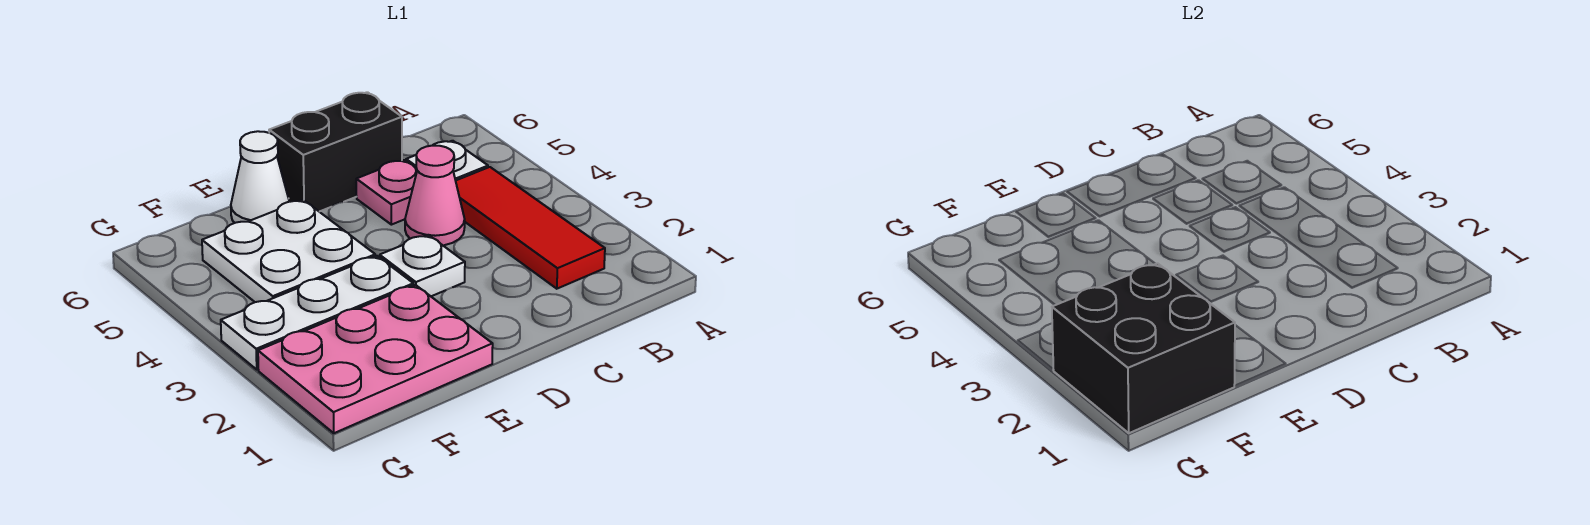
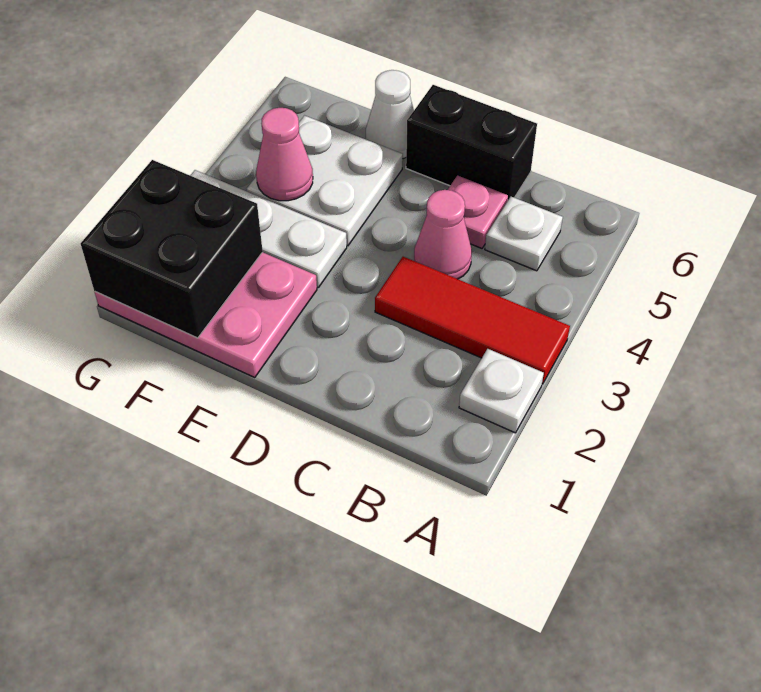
red tile B2:B4 level 1 -> red tile A3:C3 level 1
white plate D3 level 1 -> white plate A2 level 1
none -> pink cone F4 level 2

